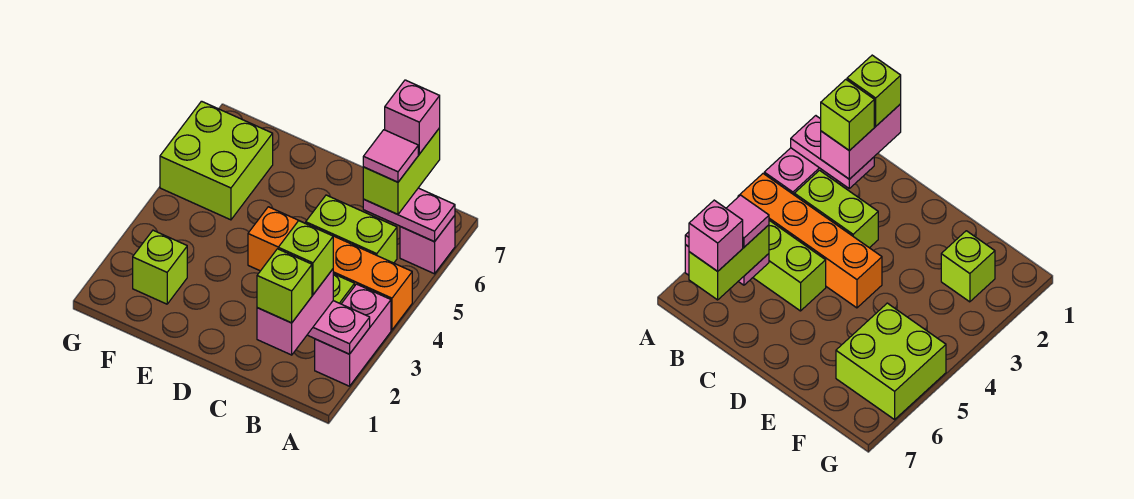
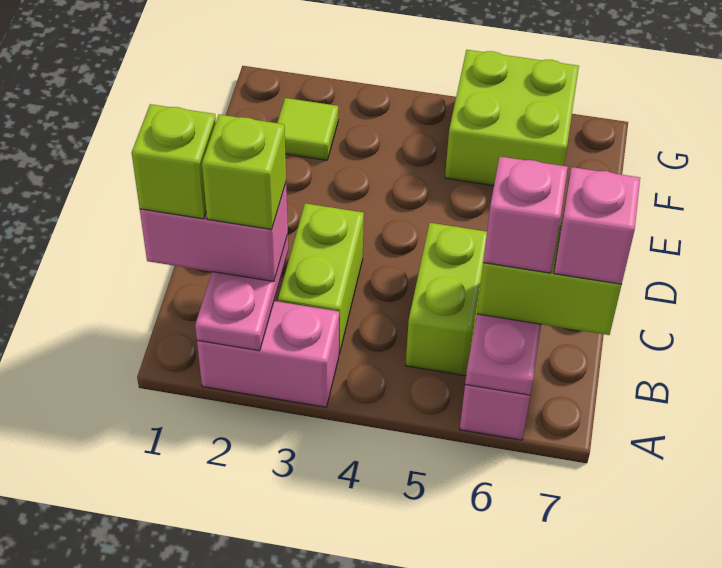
orange brick A4:D4 level 1 -> none
pink tile B6 level 4 -> pink brick B6 level 4
lime brick F2 level 1 -> lime tile F2 level 1

